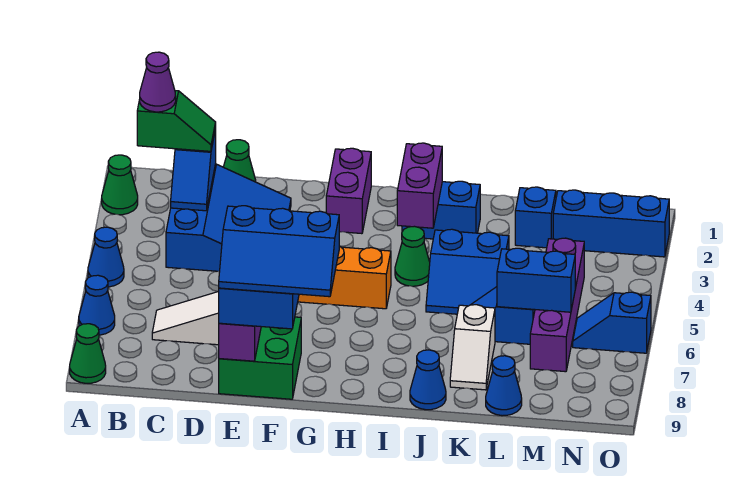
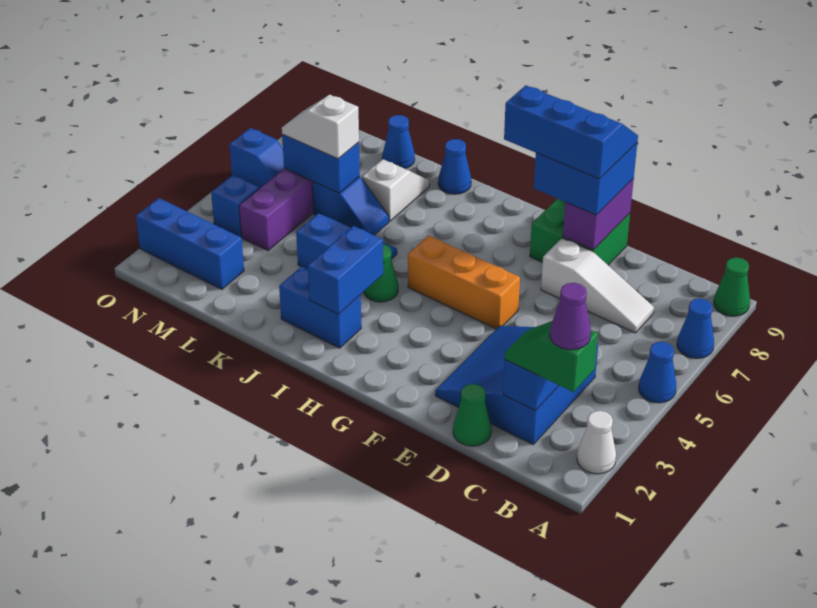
green cone A2 level 1 -> white cone A2 level 1
purple brick G1:G2 level 1 -> none
purple brick I2:I3 level 2 -> blue brick I2:I3 level 2
blue brick L2 level 1 -> blue brick N4 level 1
none -> white slope L6:M6 level 3 top L

